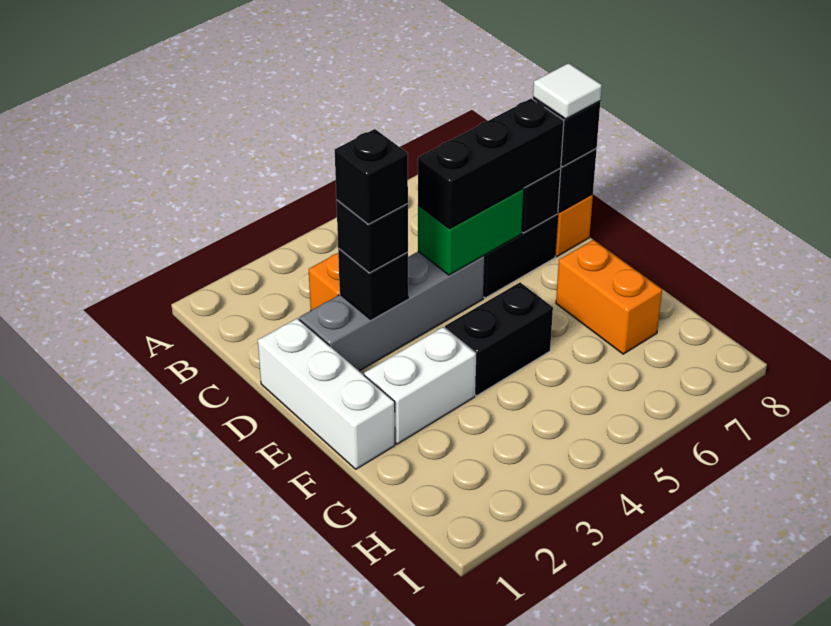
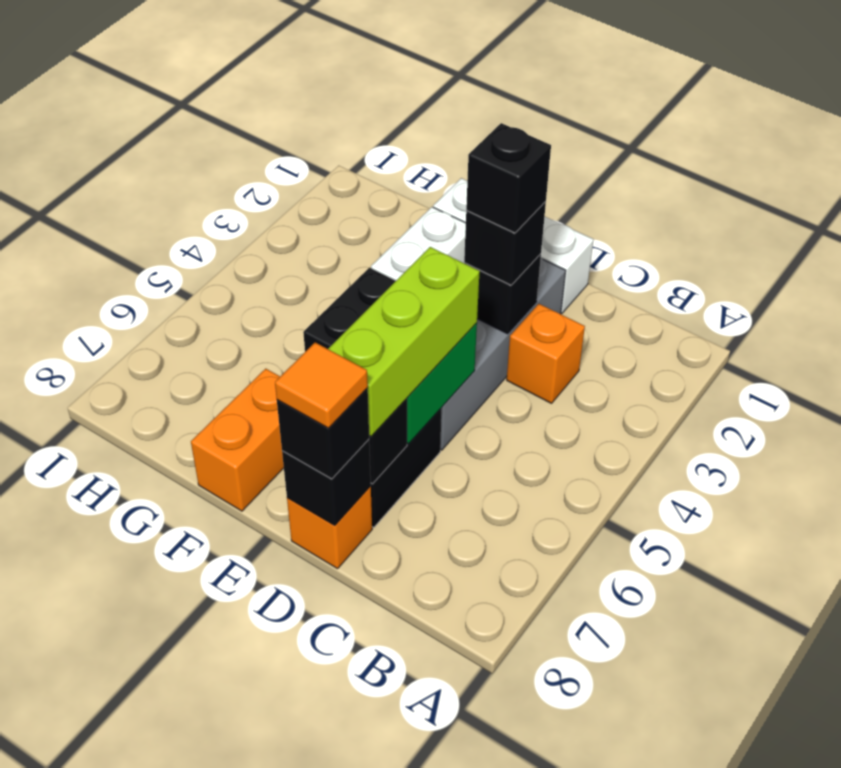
black brick D5:D7 level 3 -> lime brick D5:D7 level 3
white tile D8 level 4 -> orange tile D8 level 4
orange brick F7:G7 level 1 -> orange brick F7:F8 level 1

